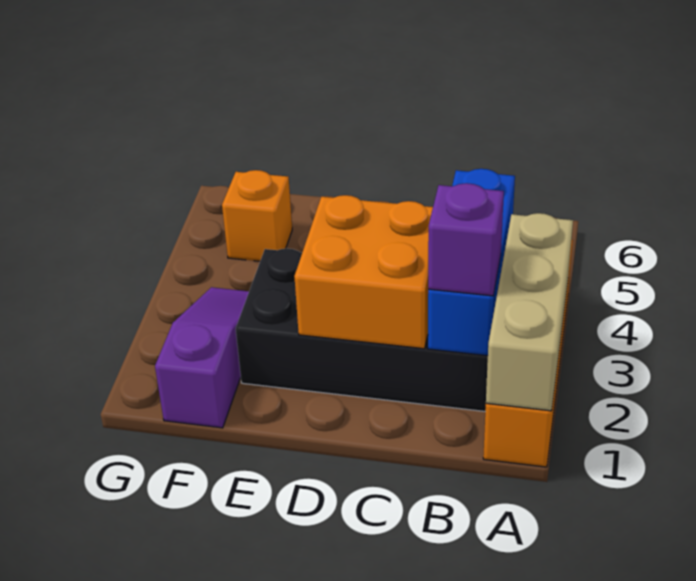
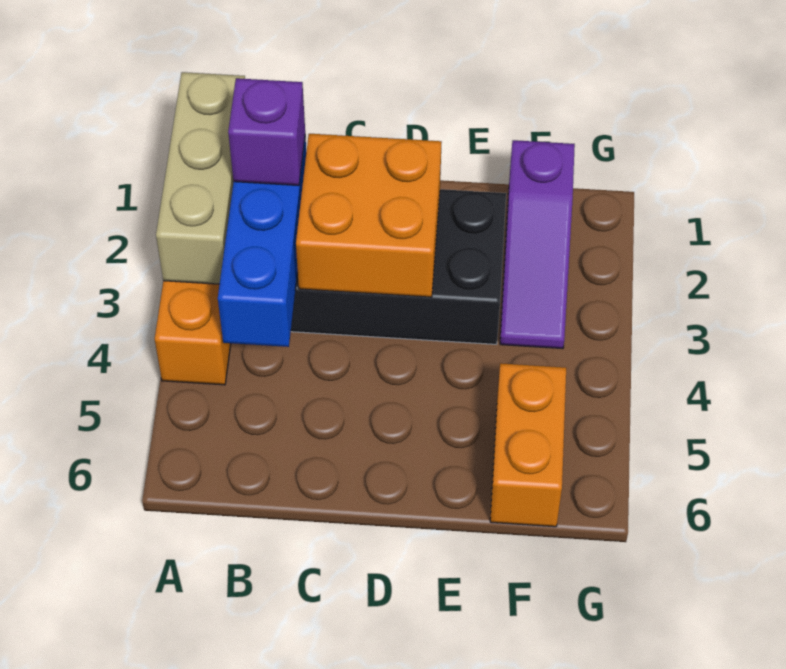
orange brick F5 level 1 -> orange brick F5:F6 level 1

